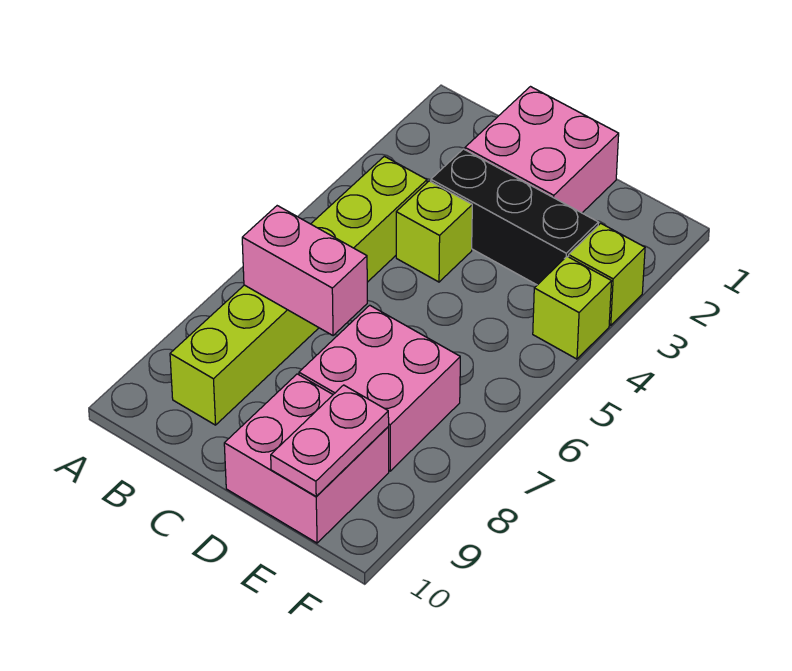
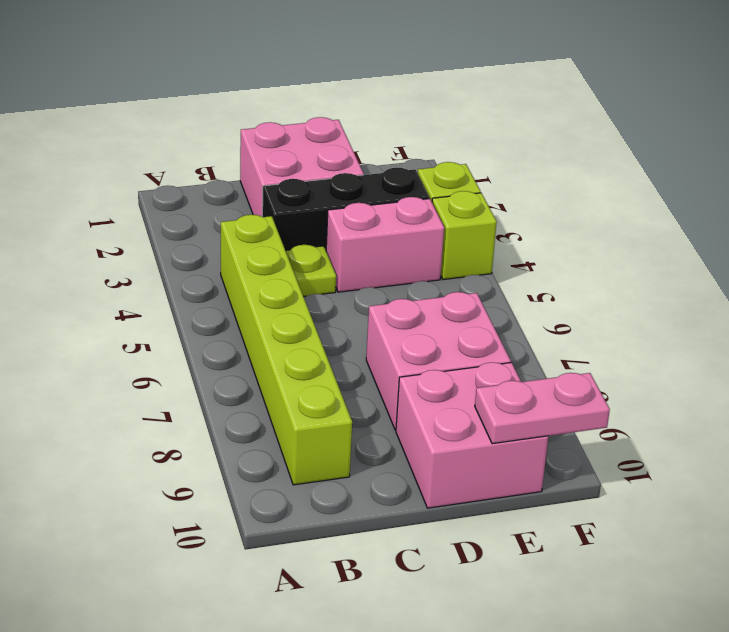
pink brick B7:C7 level 2 -> pink brick D4:E4 level 1
lime brick C4 level 1 -> lime plate C4 level 1
pink plate E9:E10 level 2 -> pink plate E10:F10 level 2

